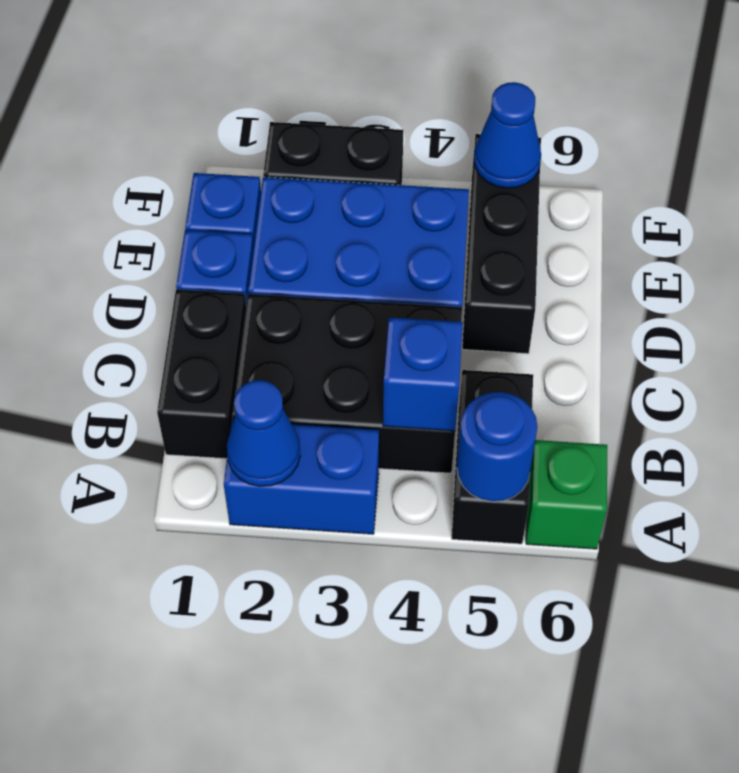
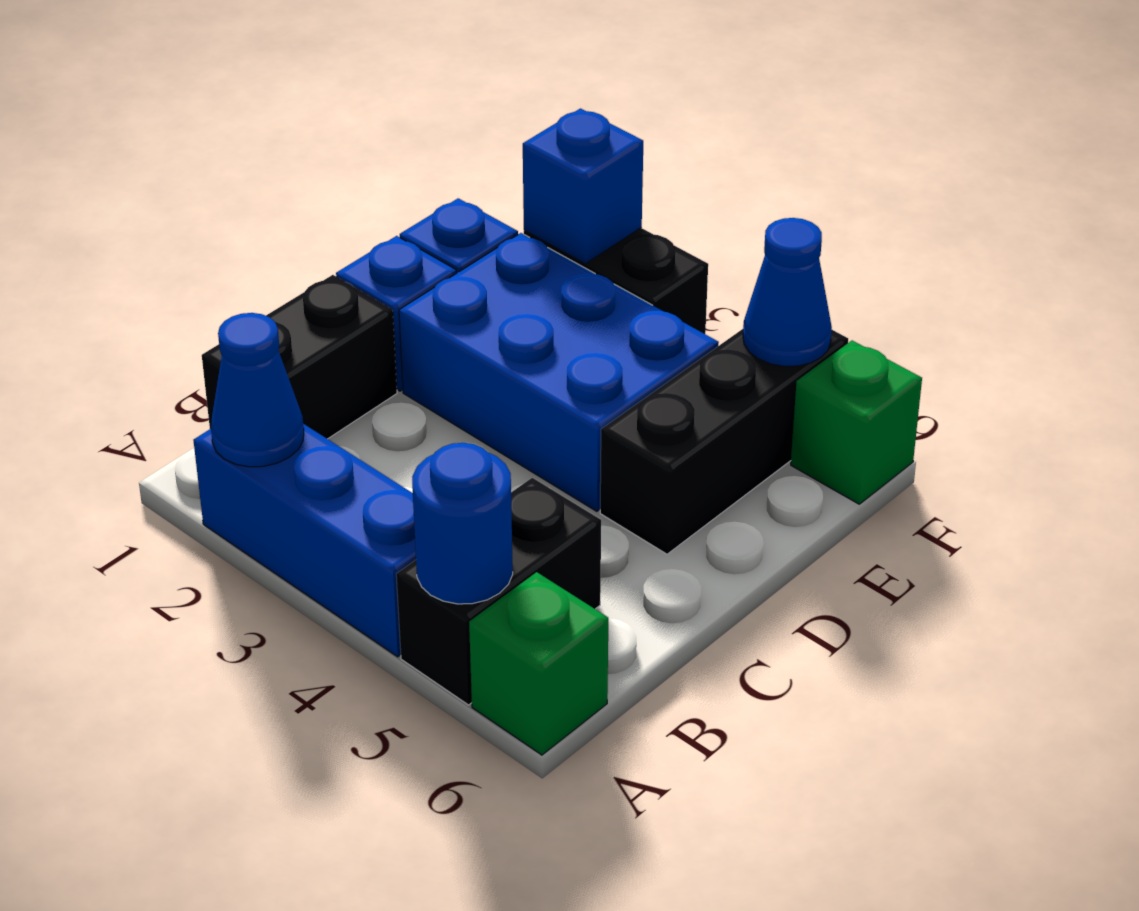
blue brick A2:A3 level 1 -> blue brick A2:A4 level 1
black brick B2:C4 level 1 -> none
blue brick B4 level 2 -> blue brick F2 level 2
none -> green brick F6 level 1

